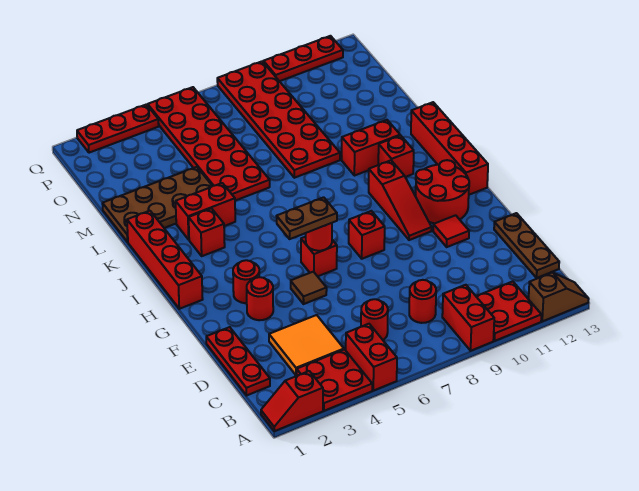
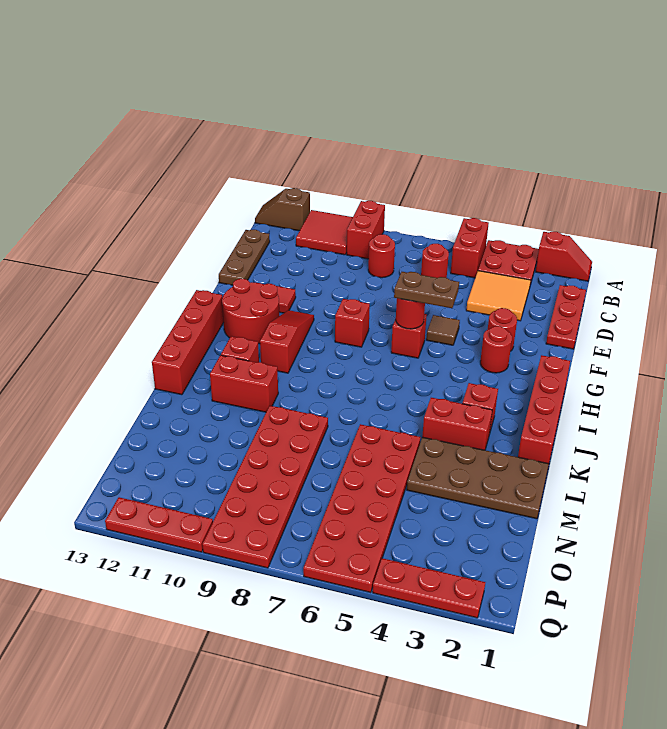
red plate A10:B11 level 1 -> red tile A10:B11 level 1

